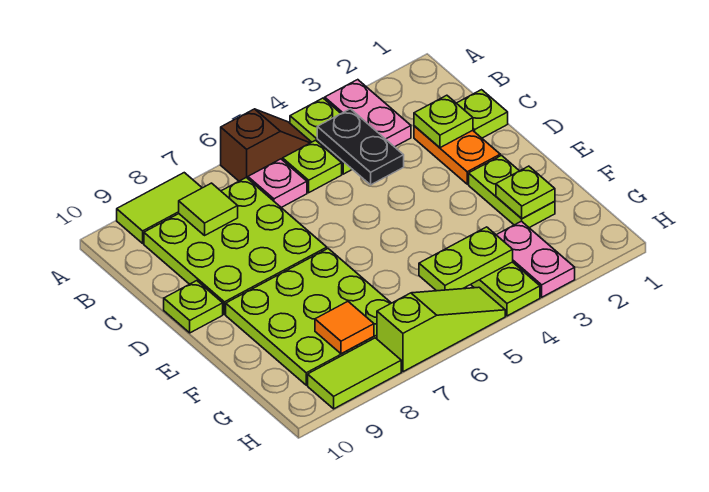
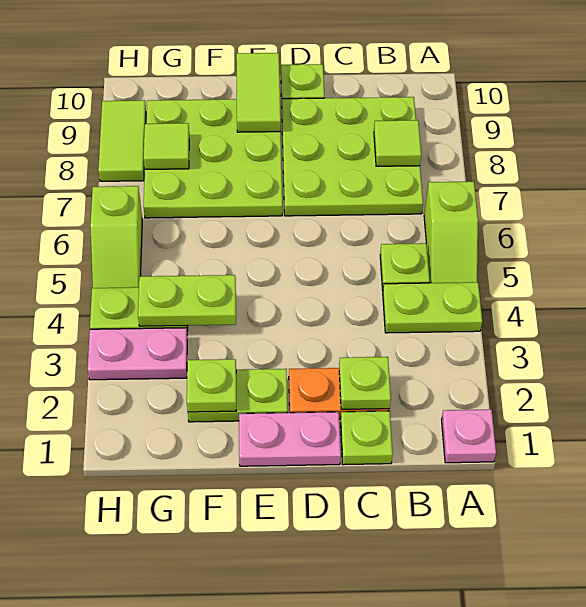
pink plate A3:B3 level 1 -> pink plate D1:E1 level 1
brown slope A5:A6 level 1 top 6 -> lime slope A5:A6 level 1 top 6
lime tile A8:A9 level 1 -> lime tile E9:E10 level 2
black plate B4:C4 level 2 -> none
pink plate B6 level 1 -> pink plate A1 level 1
lime plate G4:G5 level 2 -> lime plate F4:G4 level 2
orange tile G8 level 2 -> lime tile G8 level 2
lime slope H5:H7 level 1 top 7 -> lime slope H5:H6 level 1 top 6

